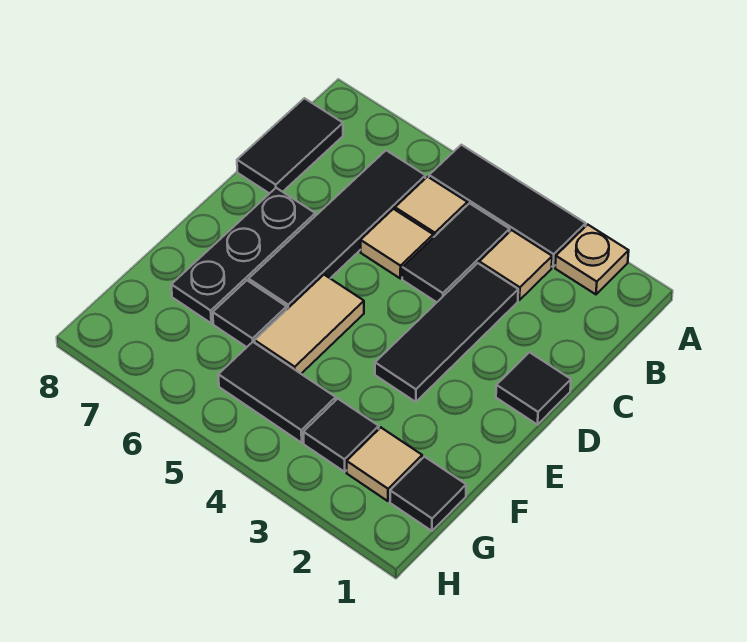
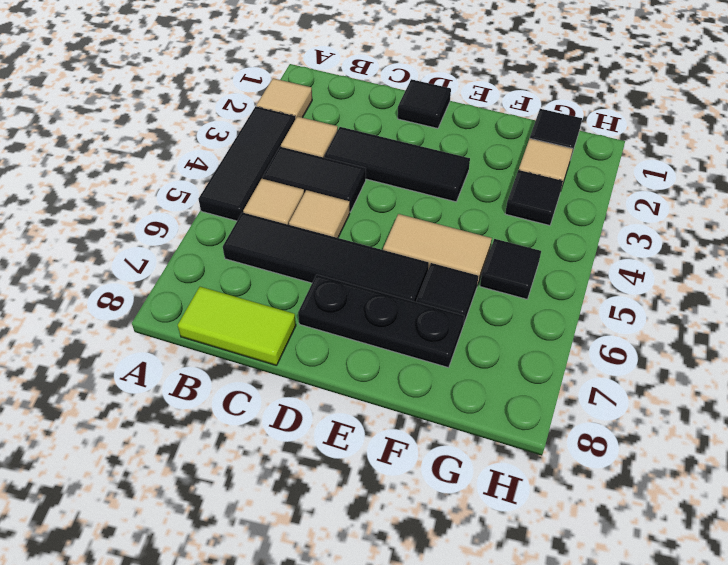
tan plate A2 level 1 -> tan tile A2 level 1
black tile B8:C8 level 1 -> lime tile B8:C8 level 1
black tile G4:G5 level 1 -> black tile G5 level 1

